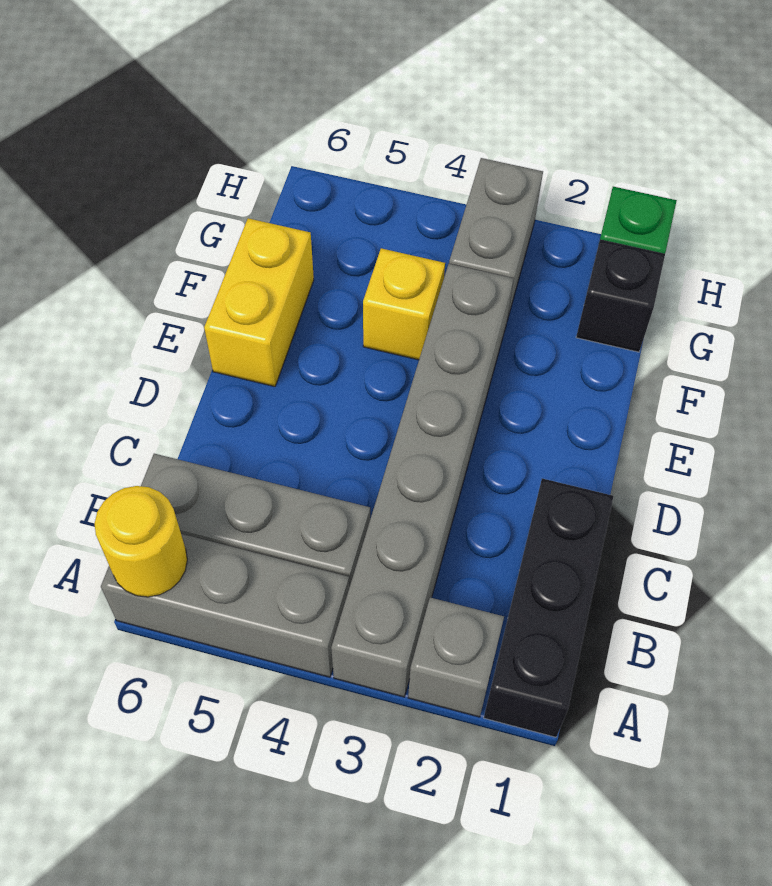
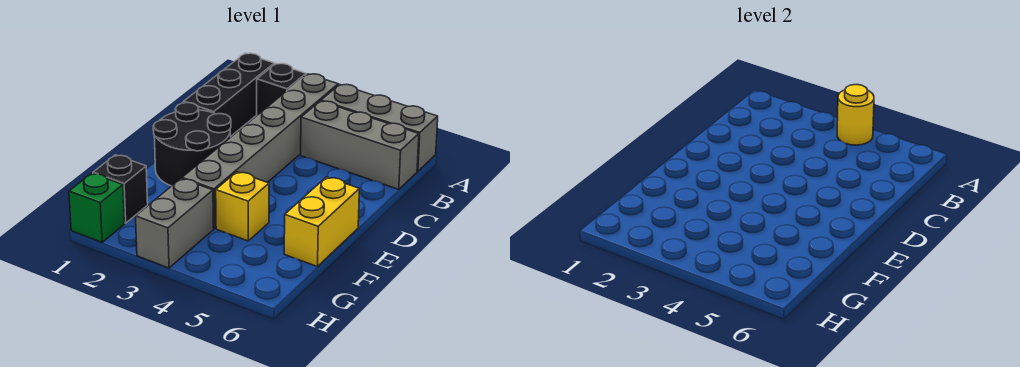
grey brick A2 level 1 -> black brick A2 level 1
yellow round brick A6 level 2 -> yellow round brick A4 level 2
none -> black round brick D1:E2 level 1

